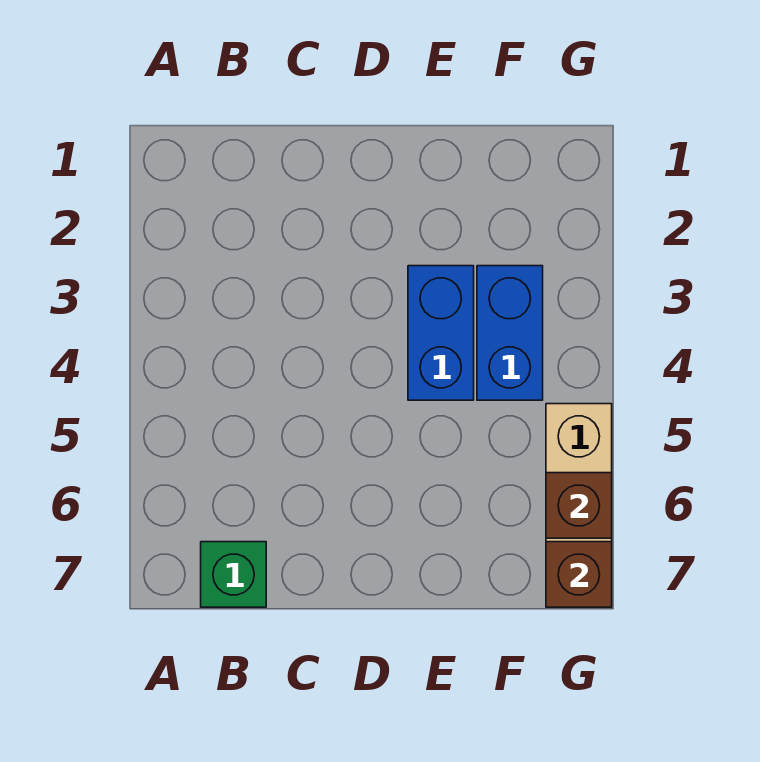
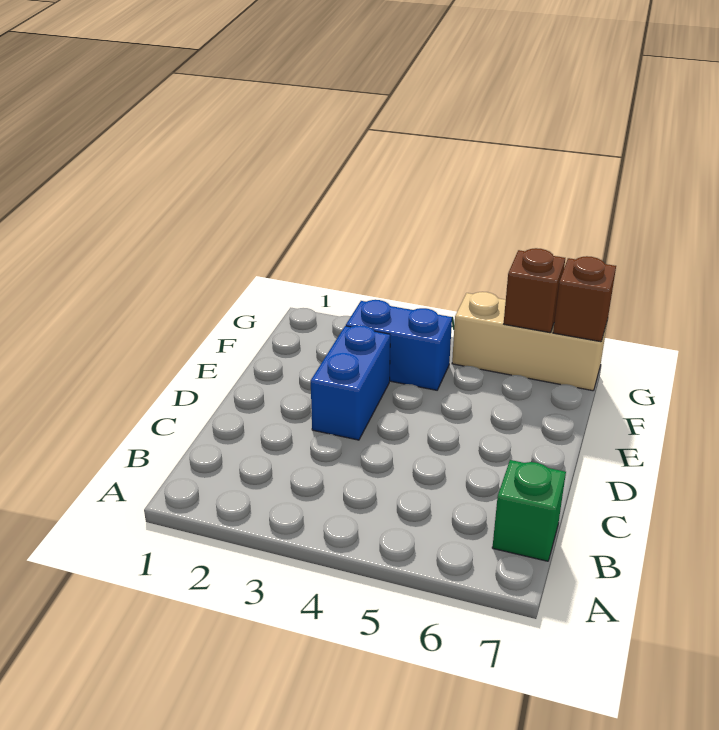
blue brick E3:E4 level 1 -> blue brick D3:E3 level 1

